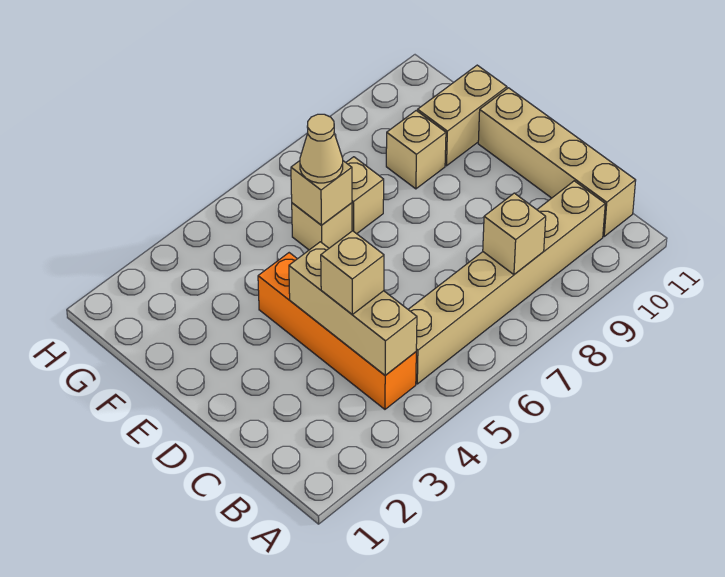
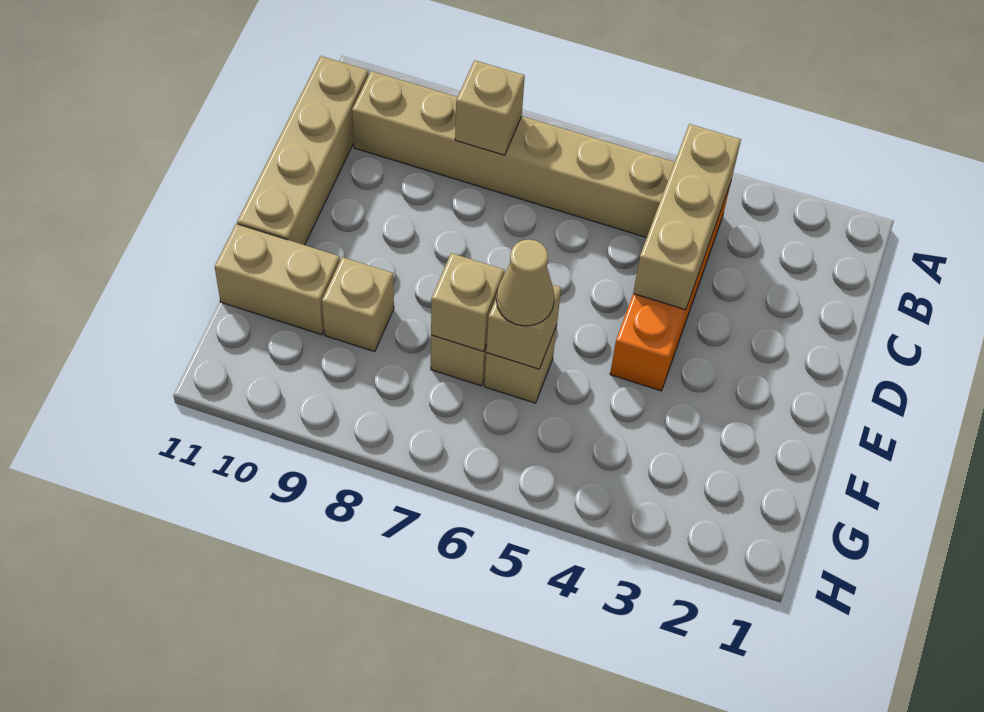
tan brick C4 level 3 -> tan brick F7 level 2

